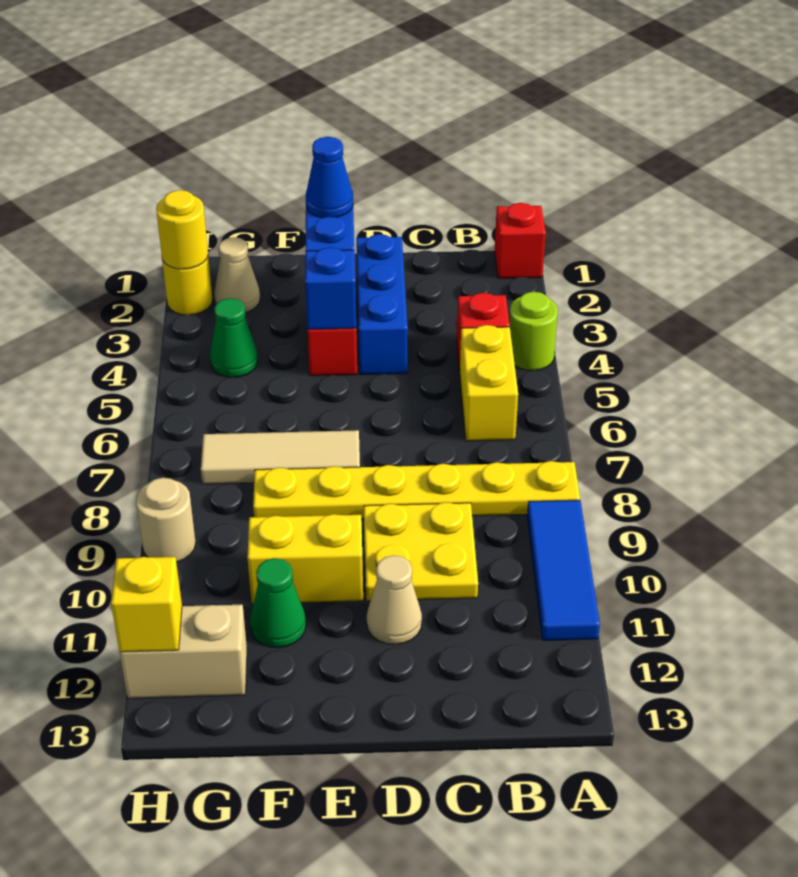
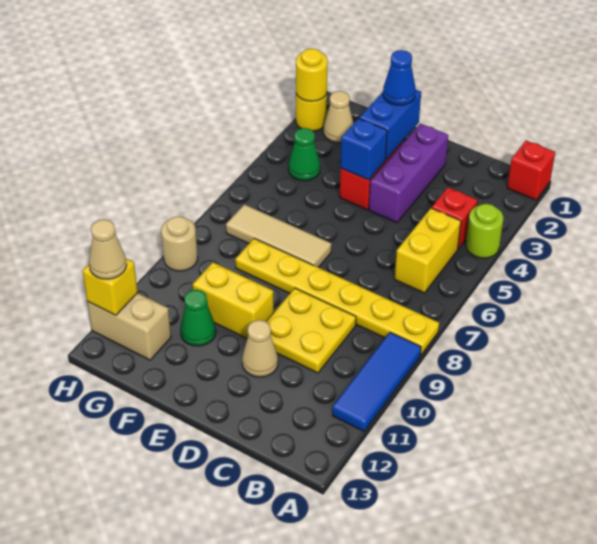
blue brick D2:D4 level 1 -> purple brick D2:D4 level 1
none -> tan cone H12 level 3

